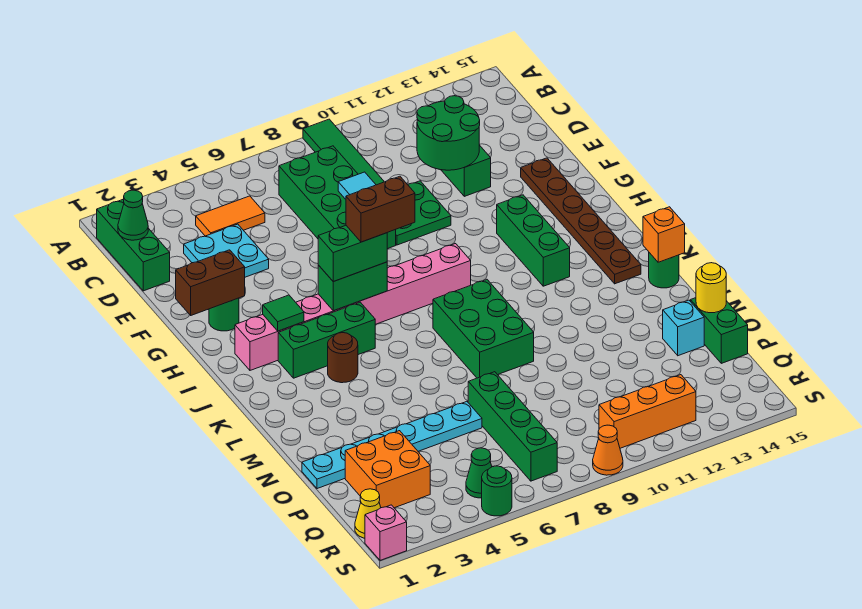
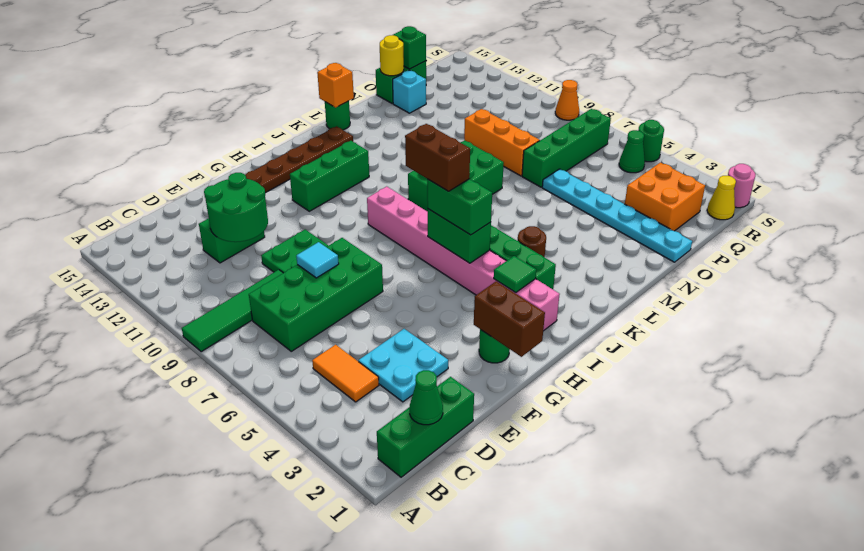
none -> green brick P15 level 2
orange brick R10:R12 level 1 -> orange brick O8:O10 level 1
pink brick S1 level 1 -> pink round brick S1 level 1

